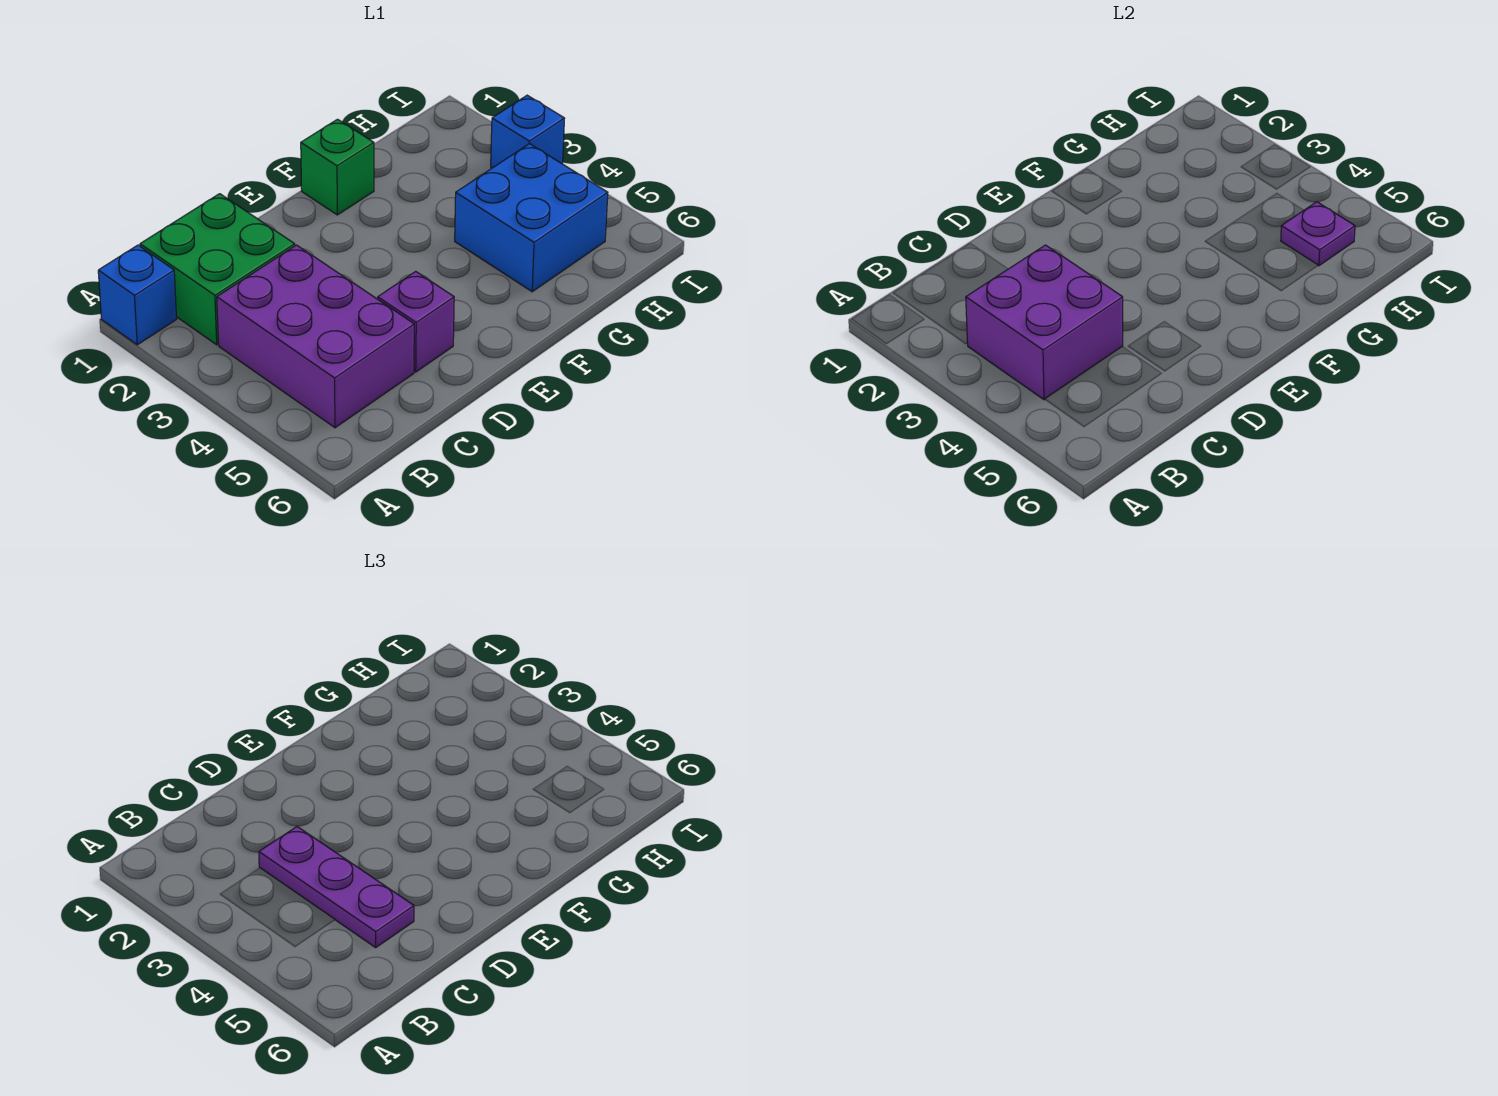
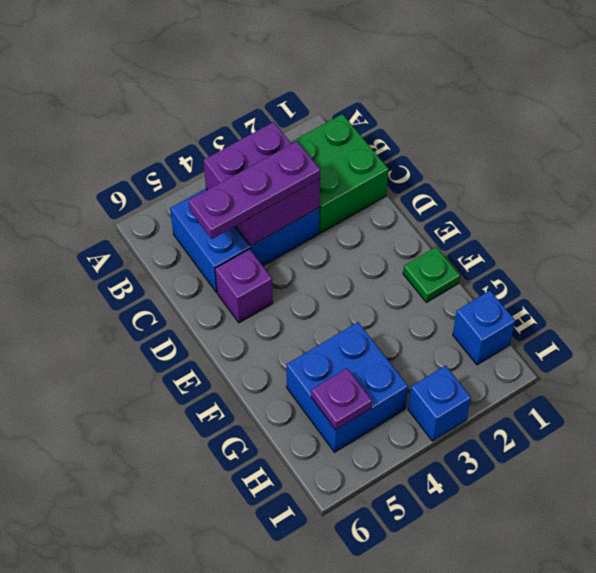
blue brick A1 level 1 -> blue brick H1 level 1
purple brick B3:C5 level 1 -> blue brick B3:C5 level 1
green brick F1 level 1 -> green plate F1 level 1

